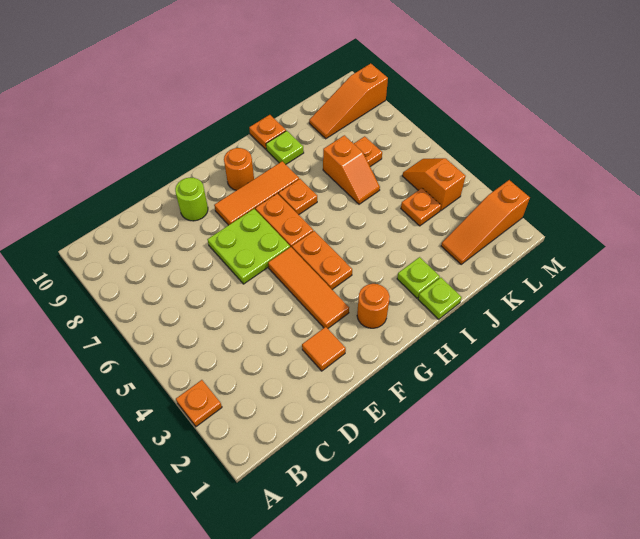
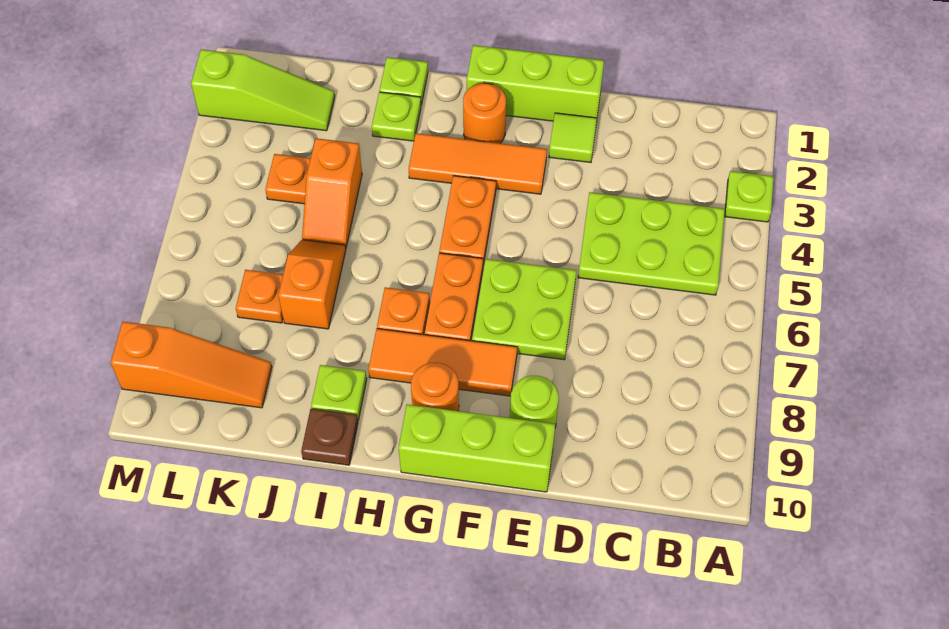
orange plate A3 level 1 -> lime plate A3 level 1
none -> lime plate B4:D5 level 1
none -> lime brick E1:G1 level 1
orange tile E2 level 1 -> lime tile E2 level 1
none -> lime brick E10:G10 level 1
orange tile F3:F5 level 1 -> orange tile F3:H3 level 1
orange plate I10 level 1 -> brown plate I10 level 1
orange slope K2:M2 level 1 top M -> lime slope K2:M2 level 1 top M
orange slope L4:L5 level 1 top 4 -> orange slope J4:J5 level 1 top 4

